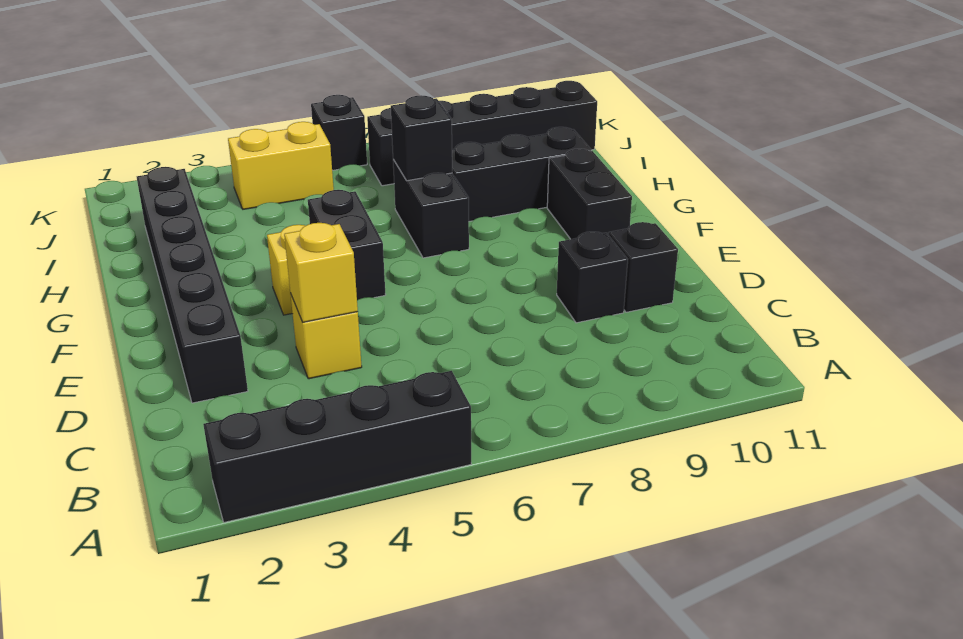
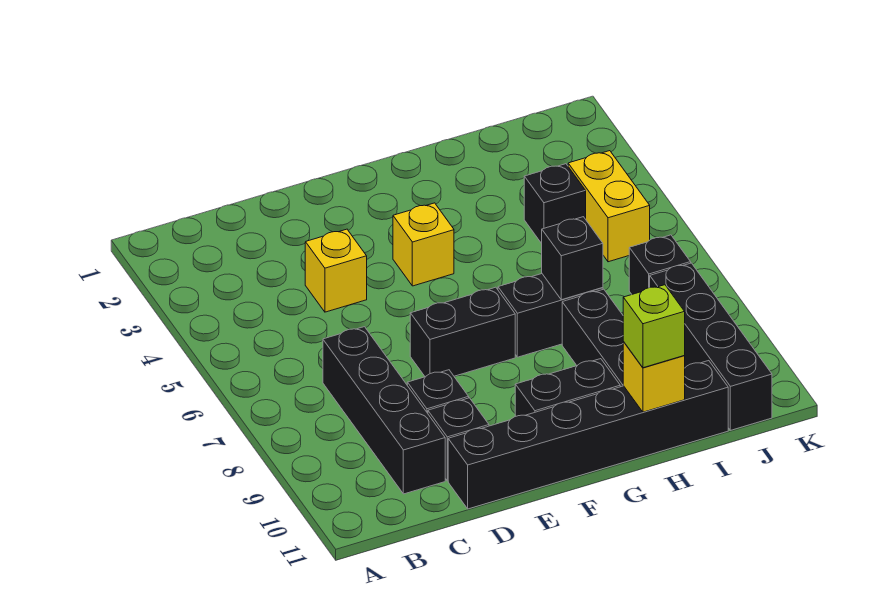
black brick A2:A5 level 1 -> black brick C7:C10 level 1
black brick D2:I2 level 1 -> black brick D11:I11 level 1
yellow brick D4 level 2 -> yellow brick H11 level 2
black brick F5:G5 level 1 -> black brick E7:F7 level 1
none -> lime brick H11 level 3
black brick K6 level 1 -> black brick I4 level 1

